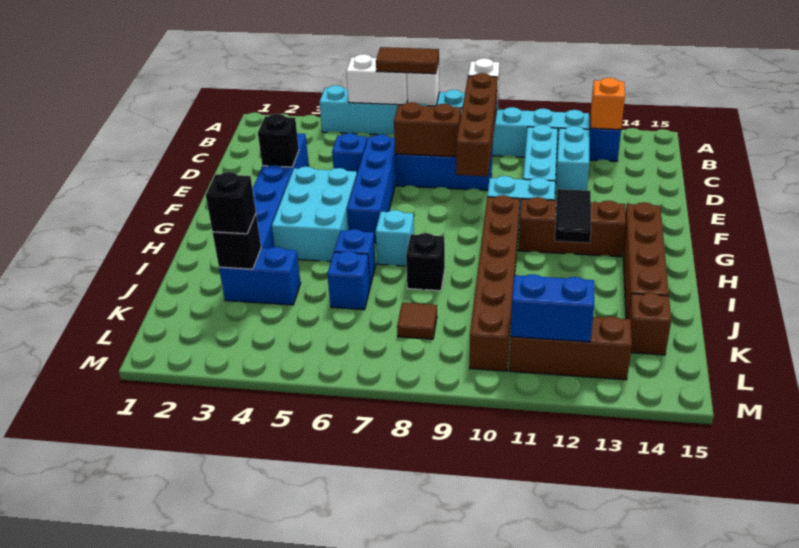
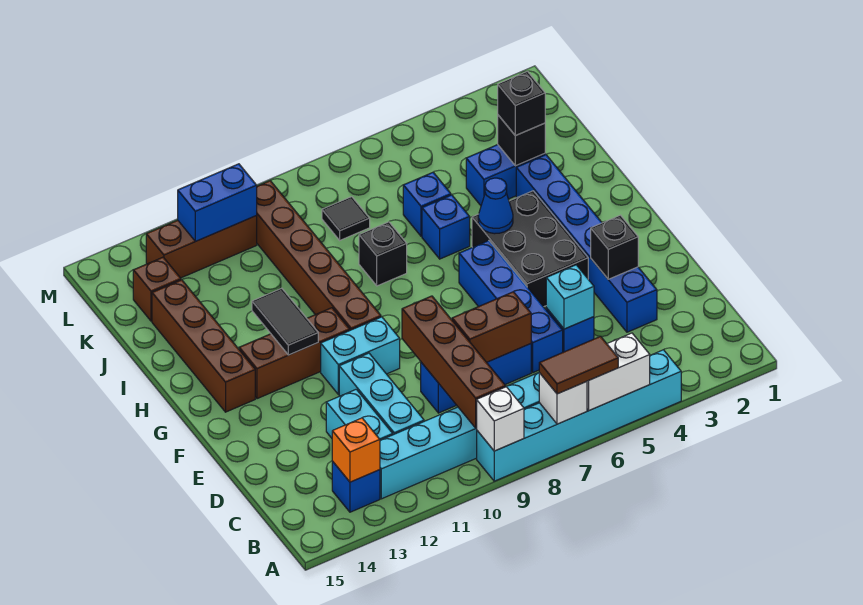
cyan brick F4:H5 level 1 -> black brick F4:H5 level 1
none -> blue cone H5 level 2
cyan brick H7 level 1 -> cyan brick D5 level 2
brown tile K8 level 1 -> black tile K8 level 1

